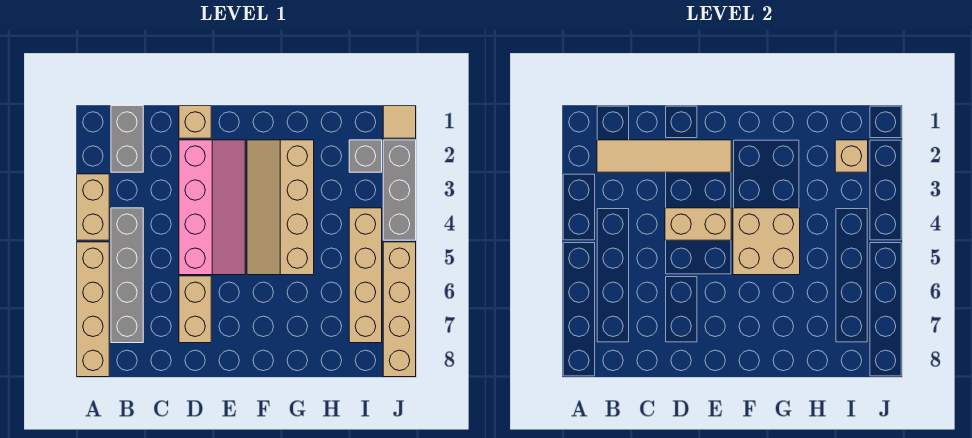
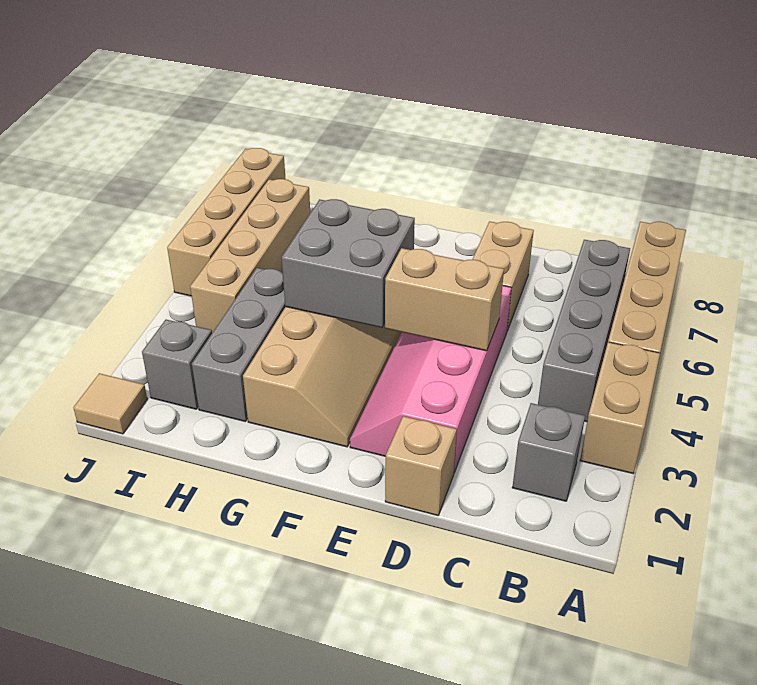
grey brick B1:B2 level 1 -> grey brick B2 level 1
tan tile B2:E2 level 2 -> none
tan brick F4:G5 level 2 -> grey brick F4:G5 level 2
tan brick I2 level 2 -> none
grey brick J2:J4 level 1 -> grey brick H2:H4 level 1

